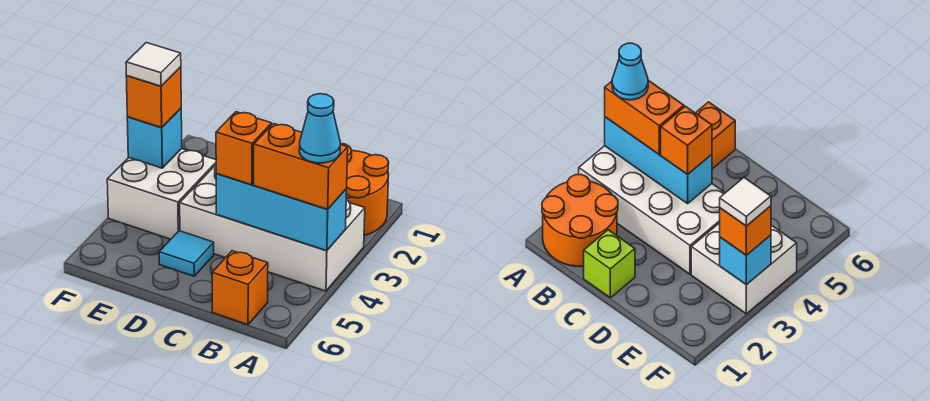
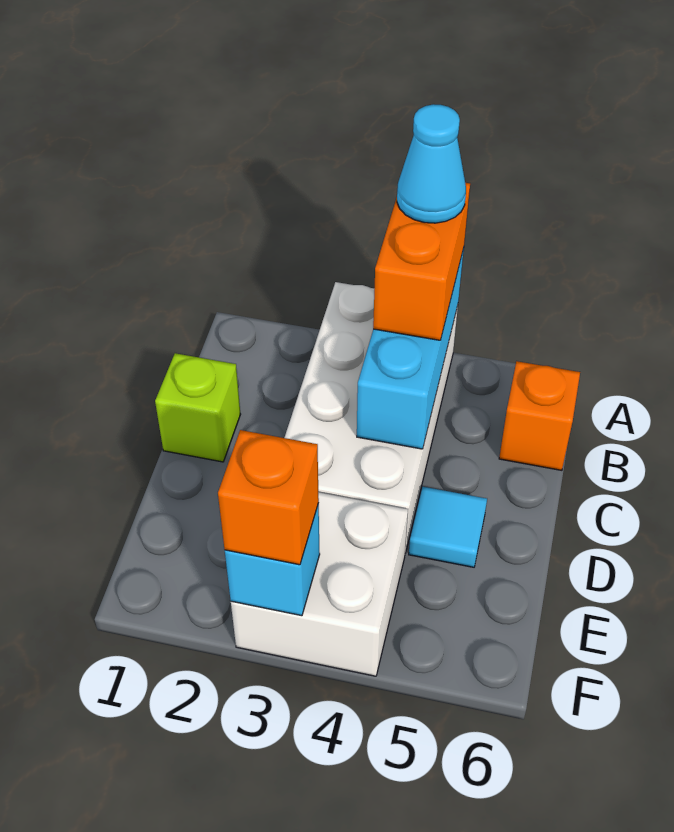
orange round brick A1:B2 level 1 -> none
orange brick C4 level 3 -> none
white tile F3 level 4 -> none

